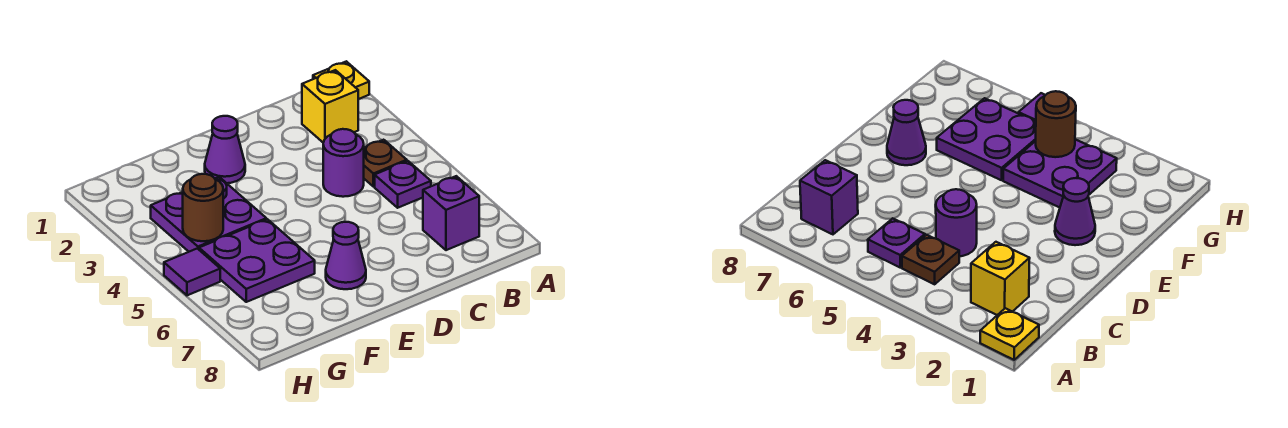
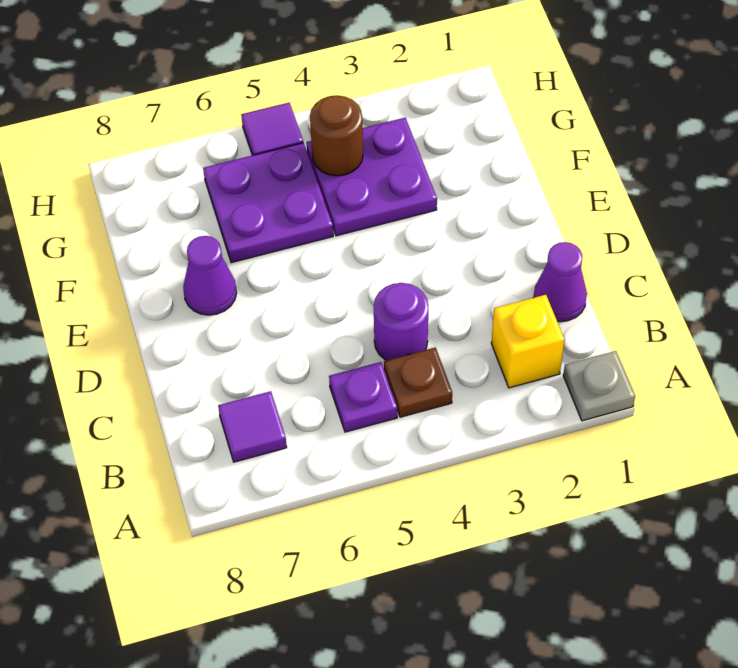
yellow plate A1 level 1 -> grey plate A1 level 1
purple brick B7 level 1 -> purple tile B7 level 1
purple cone E2 level 1 -> purple cone C1 level 1

